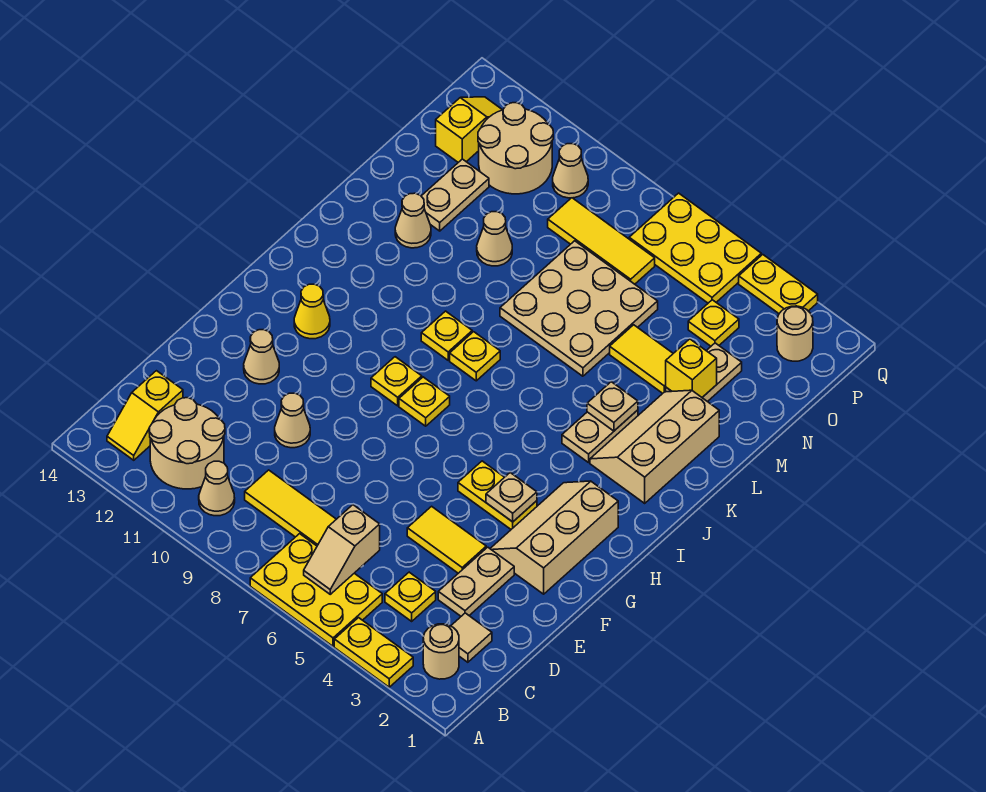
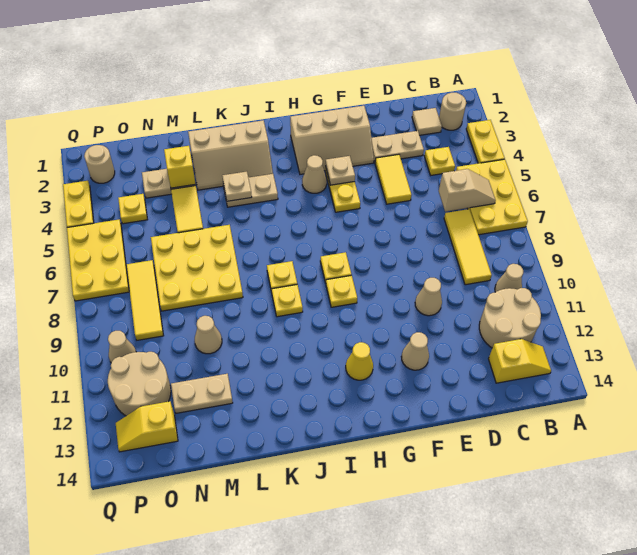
tan plate L6:N8 level 1 -> yellow plate L6:N8 level 1
tan cone L12 level 1 -> tan cone H4 level 1

